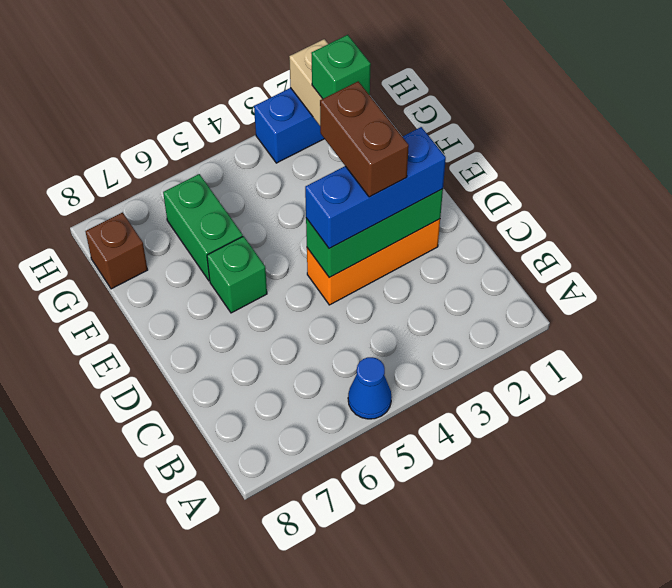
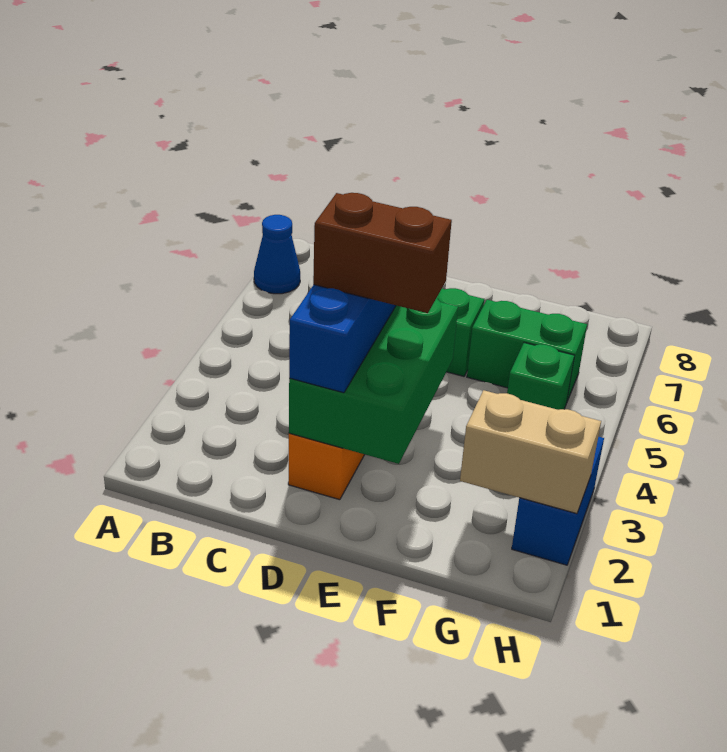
blue cone A5 level 1 -> blue cone A7 level 1
green brick D2:D4 level 2 -> green brick D2:E4 level 2
green brick G2 level 3 -> green brick G5 level 1
brown brick G8 level 1 -> none

